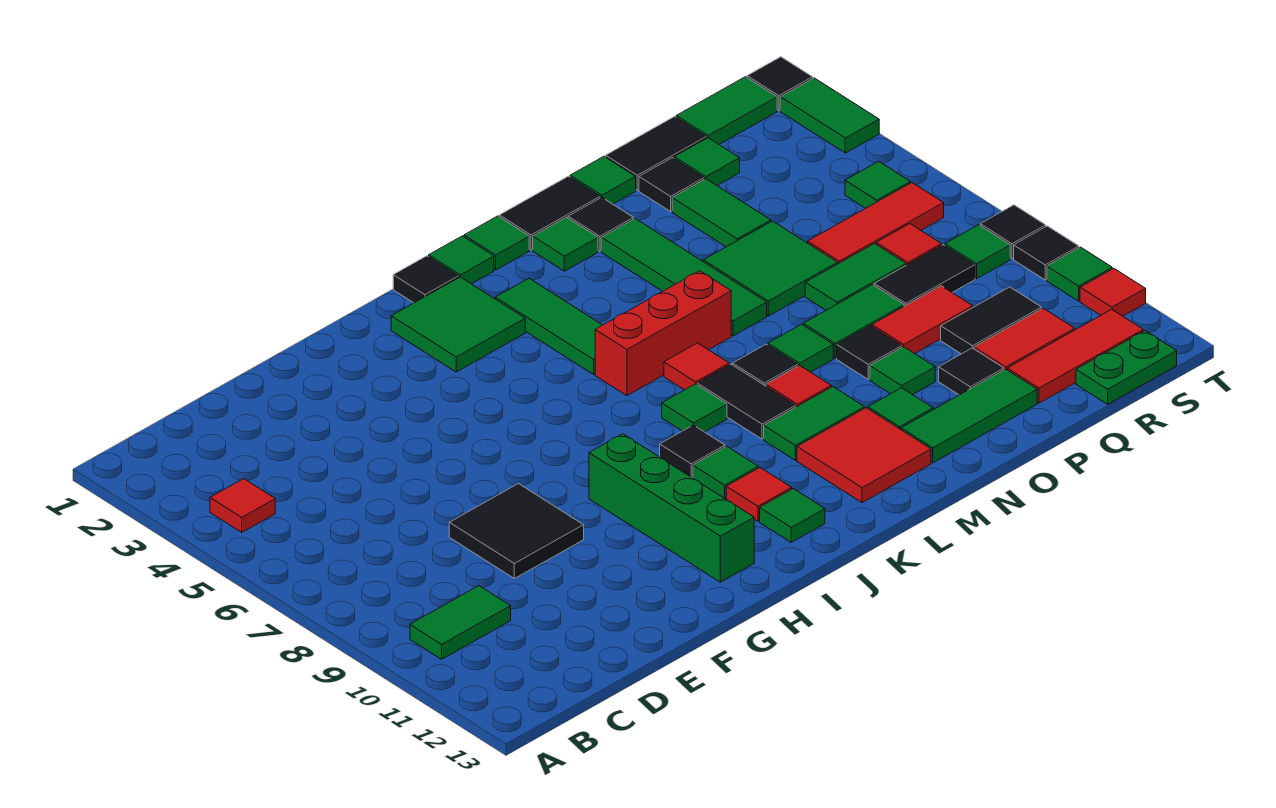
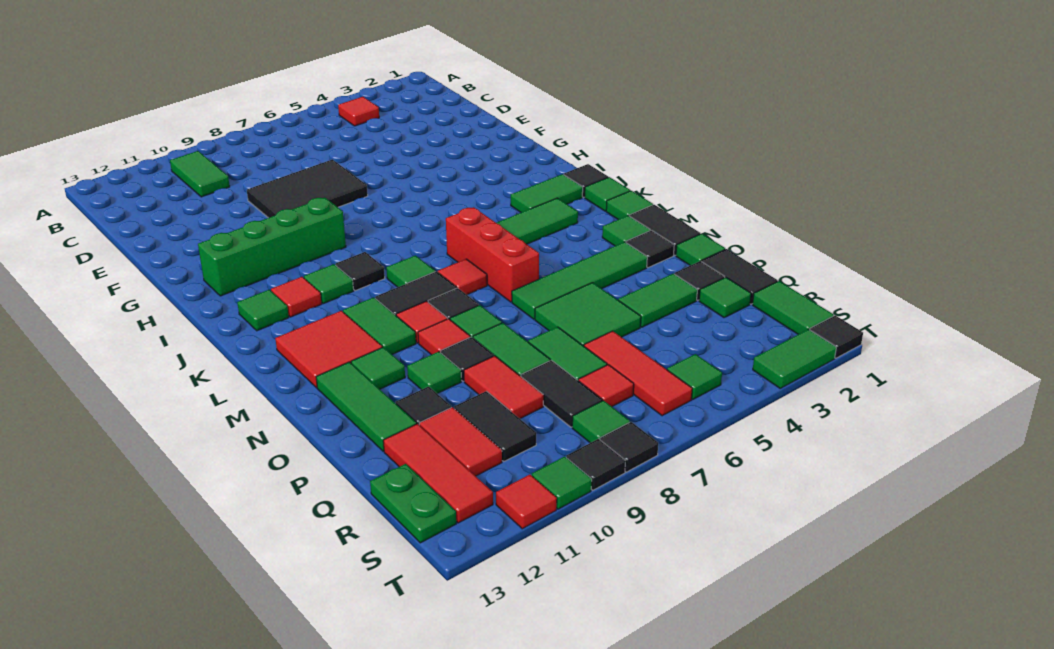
black tile E8:F9 level 1 -> black tile E7:F9 level 1
green tile I2:J3 level 1 -> green tile J2:J3 level 1
none -> red tile N9 level 1

